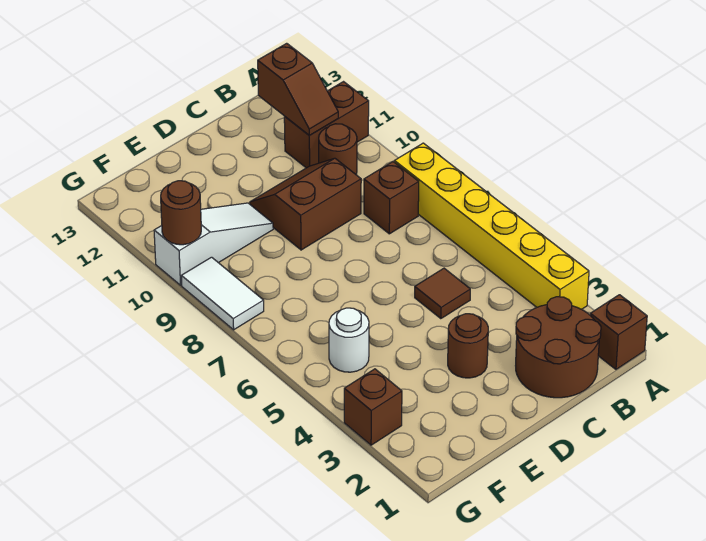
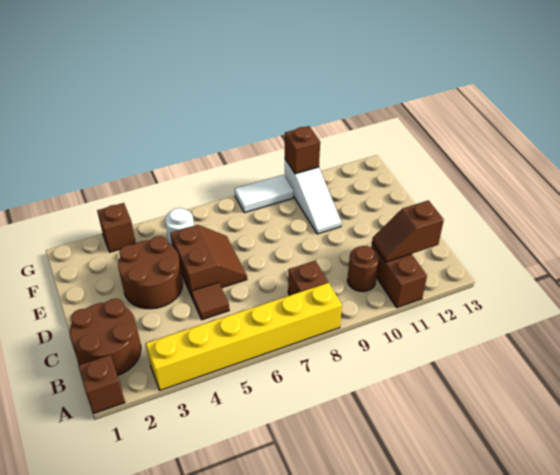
brown slope C9:D10 level 1 top 9 -> brown slope D5:E6 level 1 top 5
brown round brick D3 level 1 -> brown round brick D3:E4 level 1
brown round brick G10 level 2 -> brown brick G10 level 2

